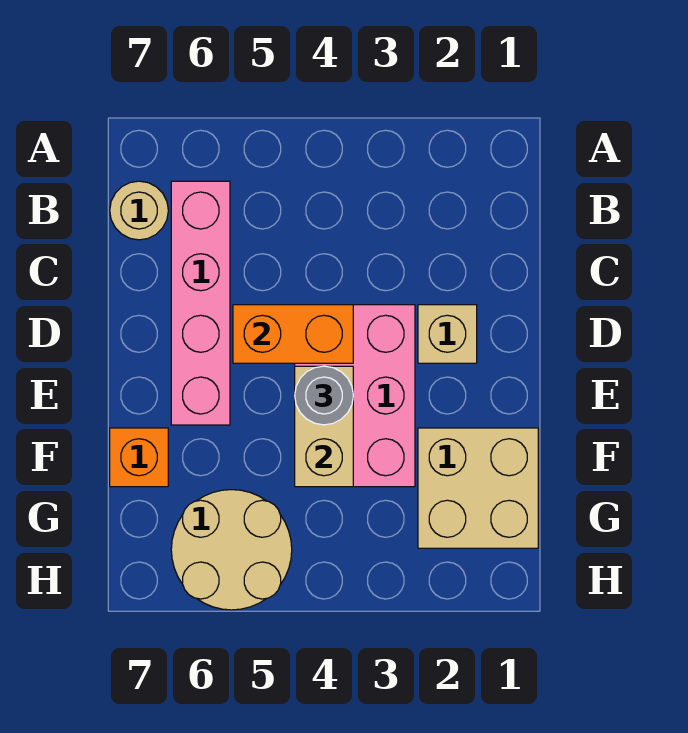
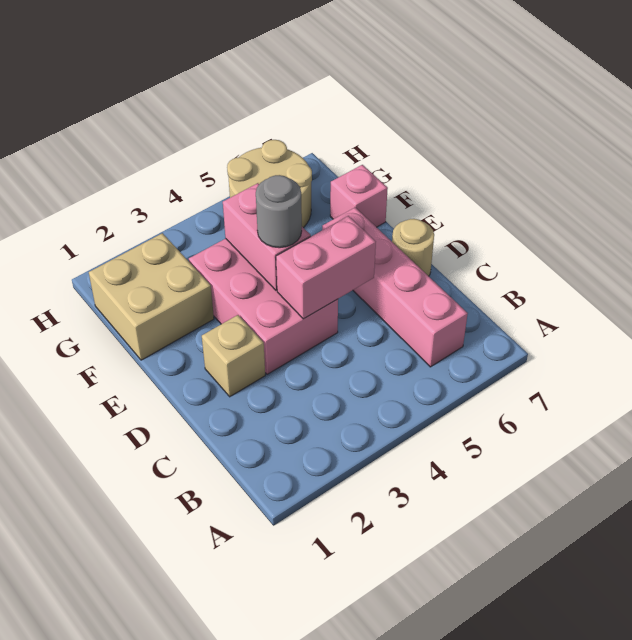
tan round brick B7 level 1 -> tan round brick D7 level 1
orange brick D4:D5 level 2 -> pink brick D4:D5 level 2
tan brick E4:F4 level 2 -> pink brick E4:F4 level 2
orange brick F7 level 1 -> pink brick F7 level 1

